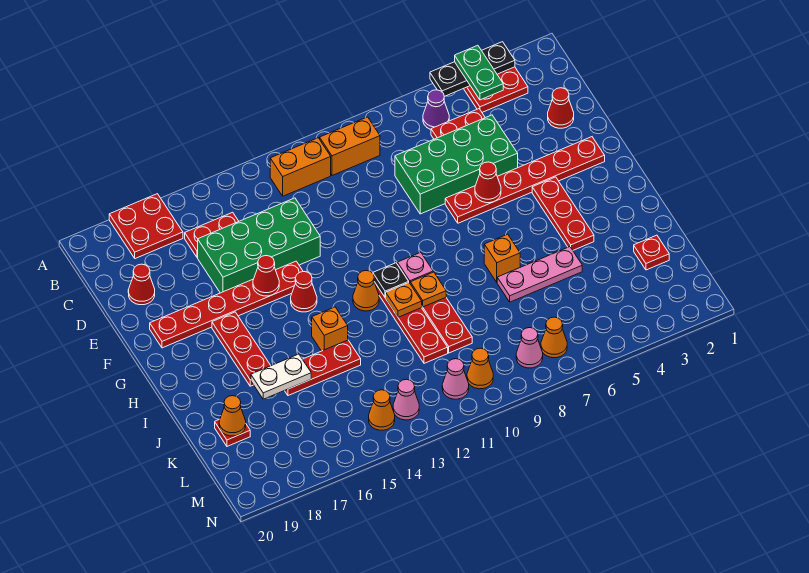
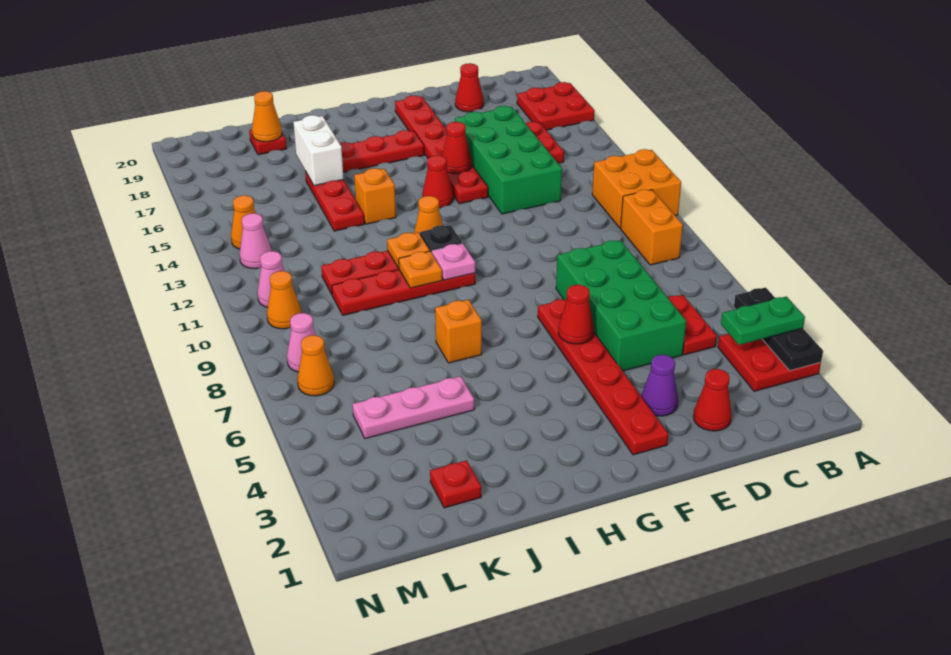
purple cone B6 level 1 -> purple cone E3 level 1
orange brick B11:B12 level 1 -> orange brick A11:B12 level 1
red plate G4:I4 level 1 -> none
pink plate J5:J7 level 1 -> pink plate J5:L5 level 1
white plate J16:J17 level 2 -> white brick J16:J17 level 2

